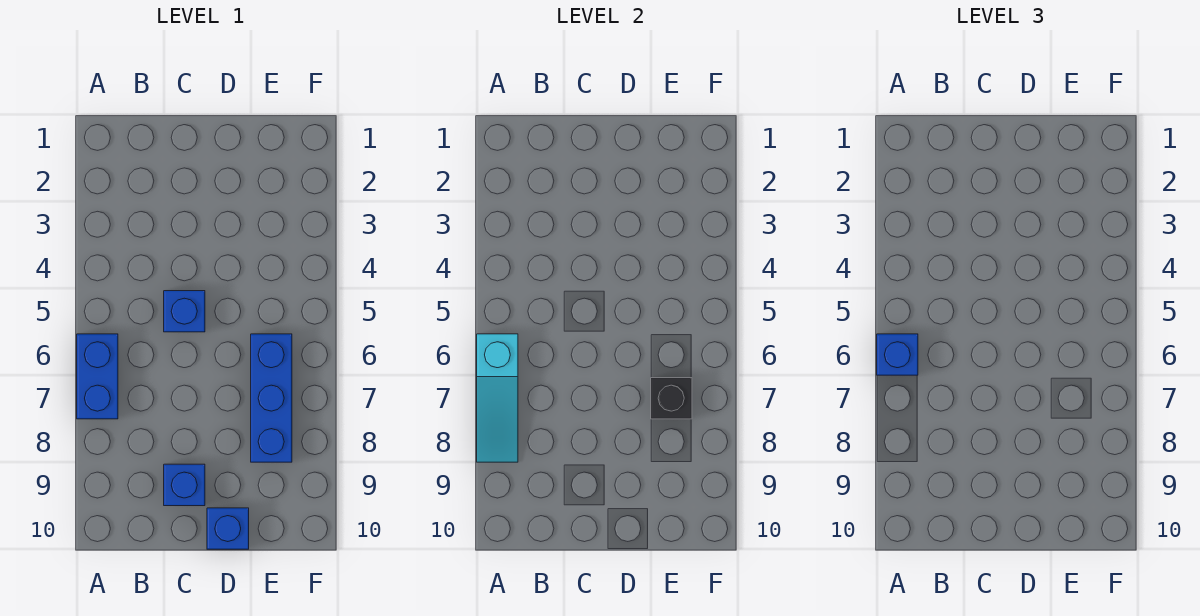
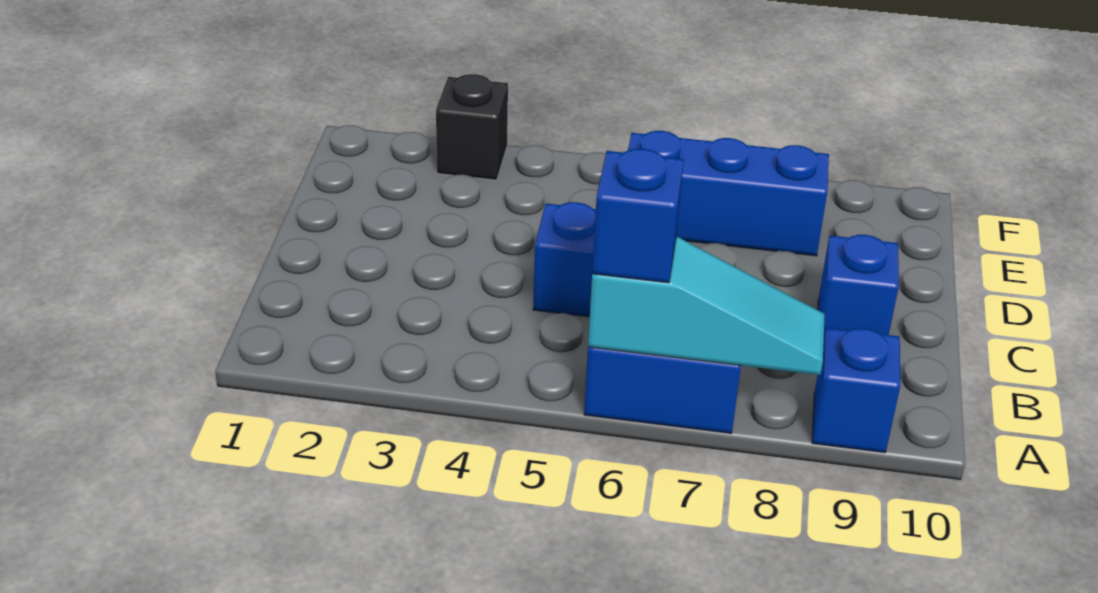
blue brick D10 level 1 -> blue brick A9 level 1
black brick E7 level 2 -> black brick F3 level 1

